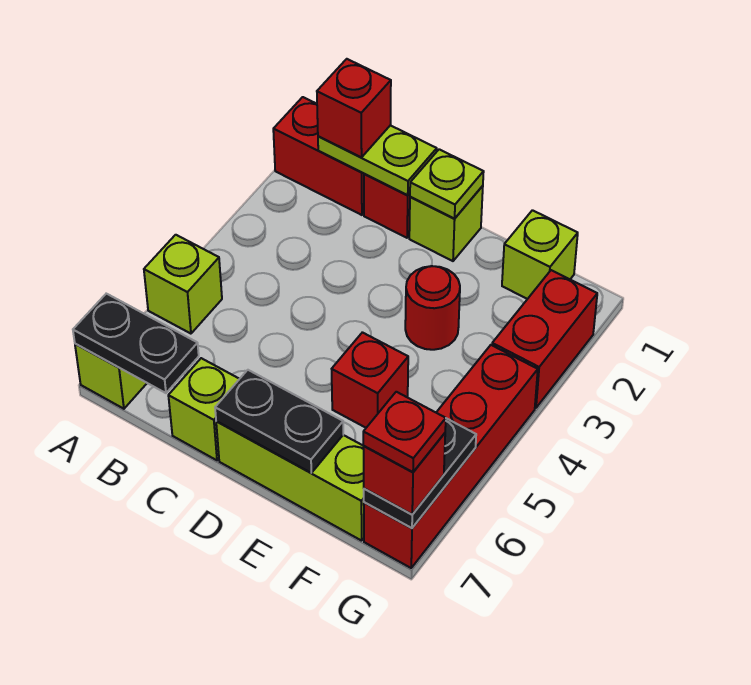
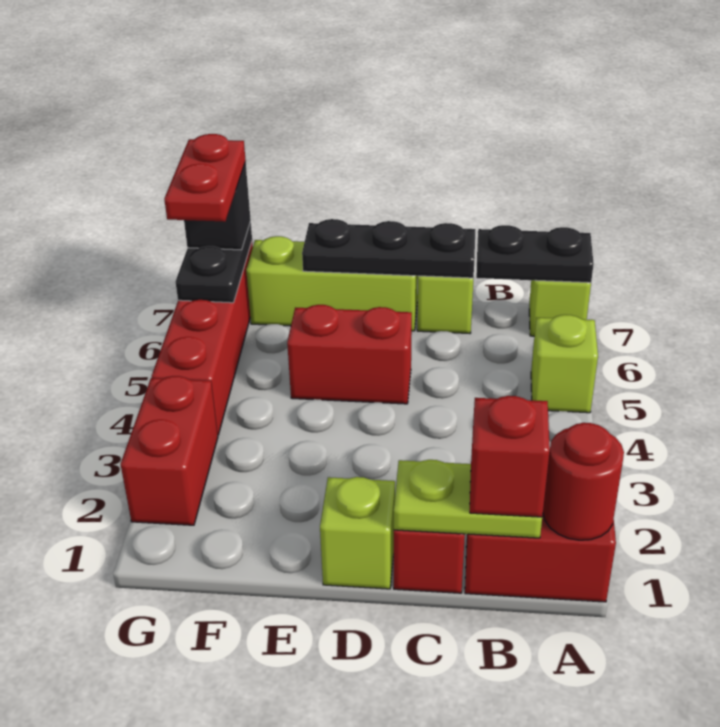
lime plate D1 level 2 -> none
black plate D7:E7 level 2 -> black plate C7:E7 level 2
red round brick E3 level 1 -> red round brick A1 level 2
red brick E5 level 1 -> red brick D5:E5 level 1
lime brick F1 level 1 -> none
red brick G7 level 3 -> black brick G7 level 3
red plate G7 level 4 -> red plate G6:G7 level 4

